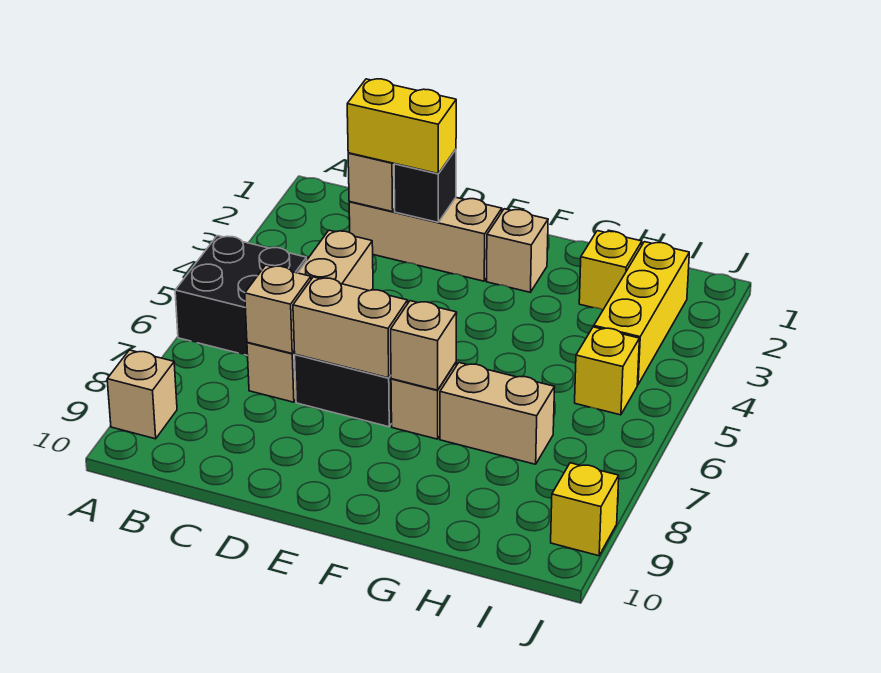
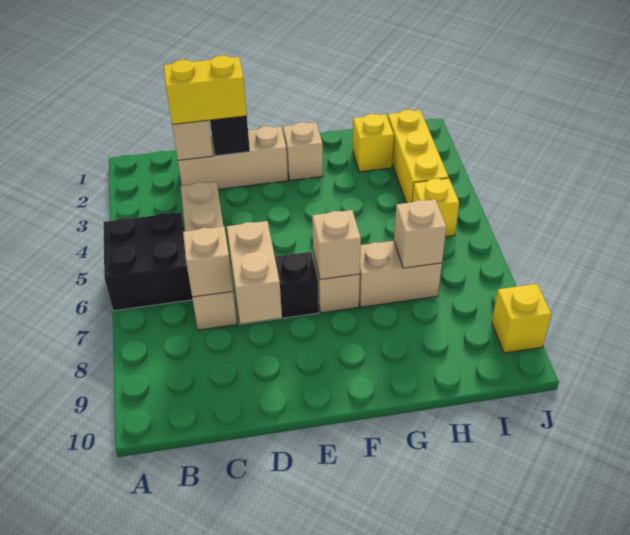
tan brick A9 level 1 -> tan brick H7 level 2
tan brick D7:E7 level 2 -> tan brick D7:D8 level 2

